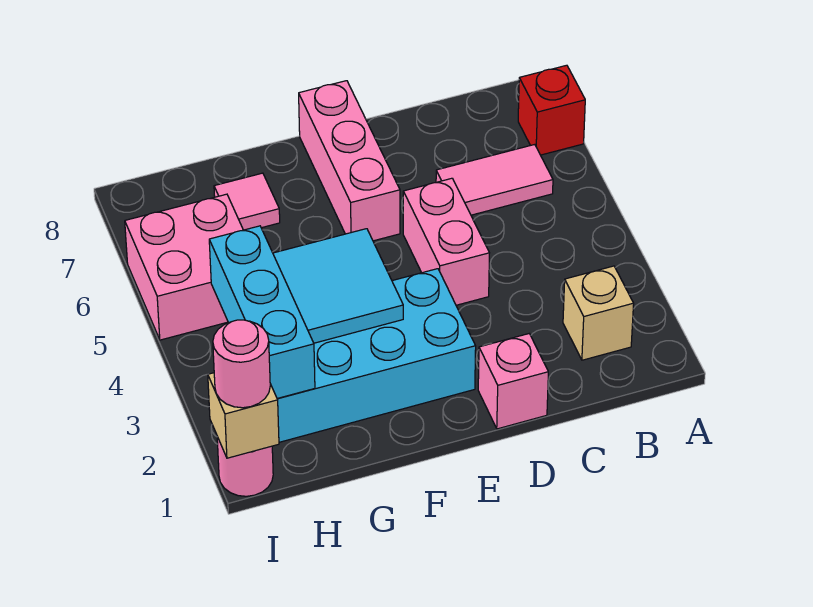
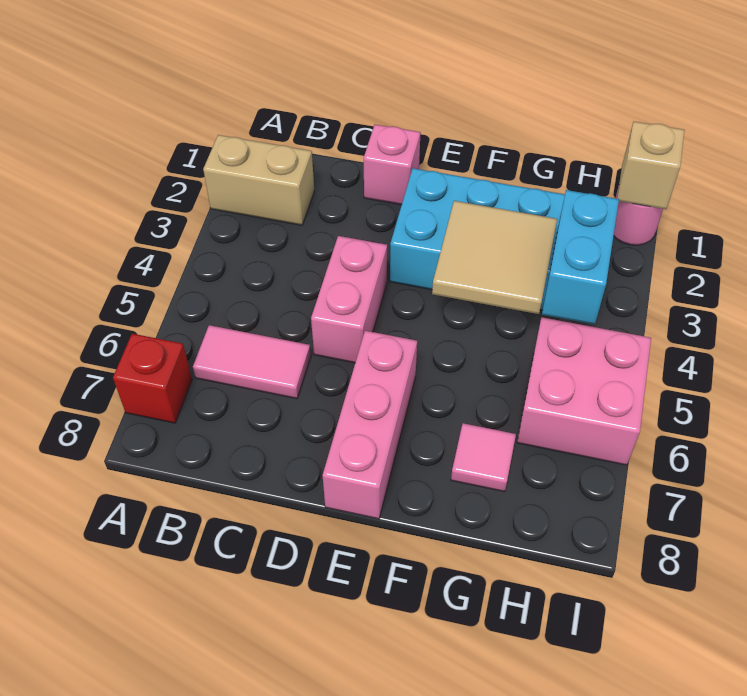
tan brick B2 level 1 -> tan brick A2:B2 level 1
cyan tile F3:G4 level 2 -> tan tile F3:G4 level 2
cyan brick H2:H4 level 2 -> cyan brick H3:H4 level 2
pink round brick I1 level 3 -> none

